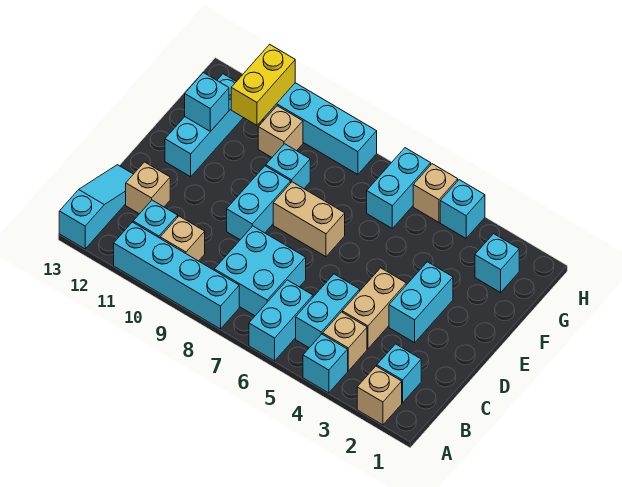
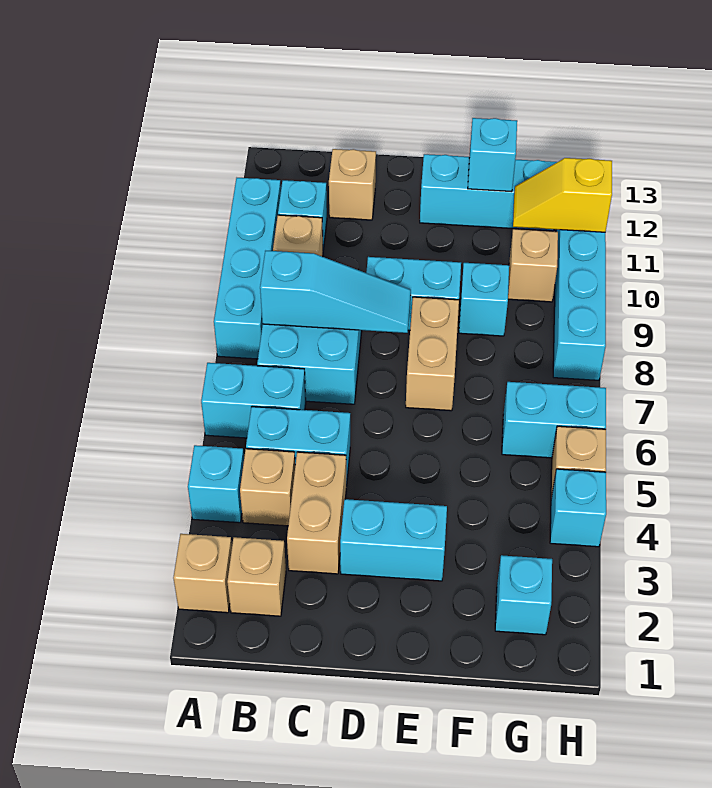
cyan slope A13:C13 level 1 top A -> cyan slope B8:D8 level 2 top B
cyan brick B2 level 1 -> tan brick B2 level 1
tan brick C4:D4 level 1 -> tan brick C3:C4 level 1
yellow brick G11:H11 level 2 -> yellow slope G11:H11 level 2 top H

